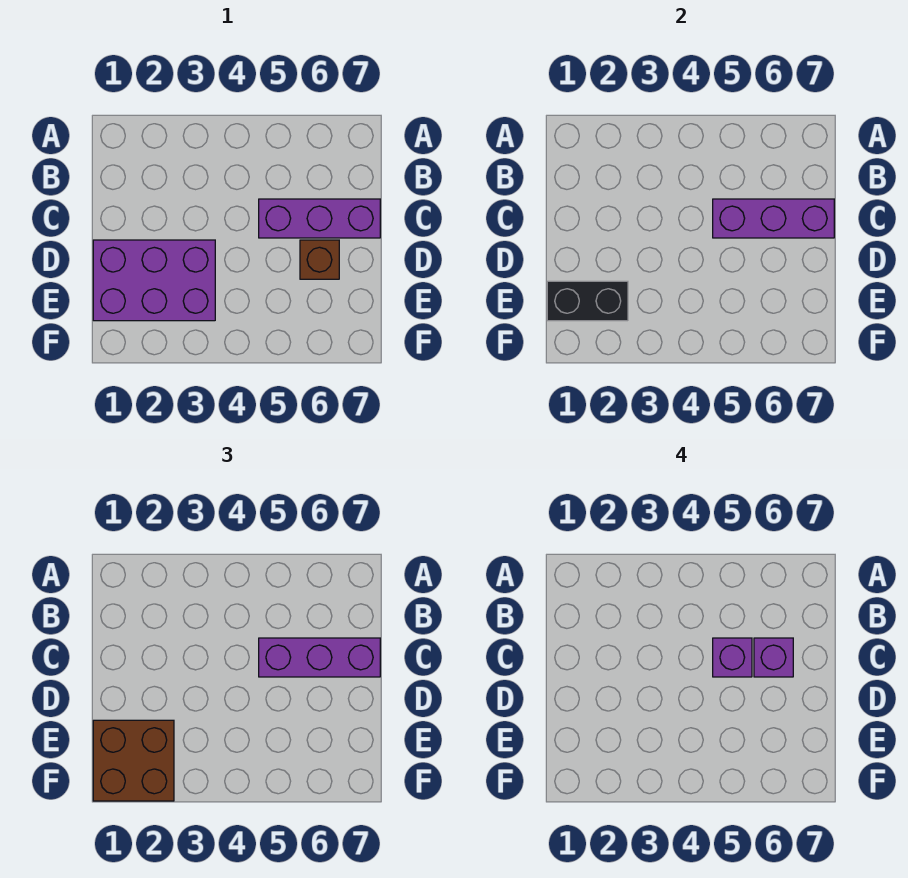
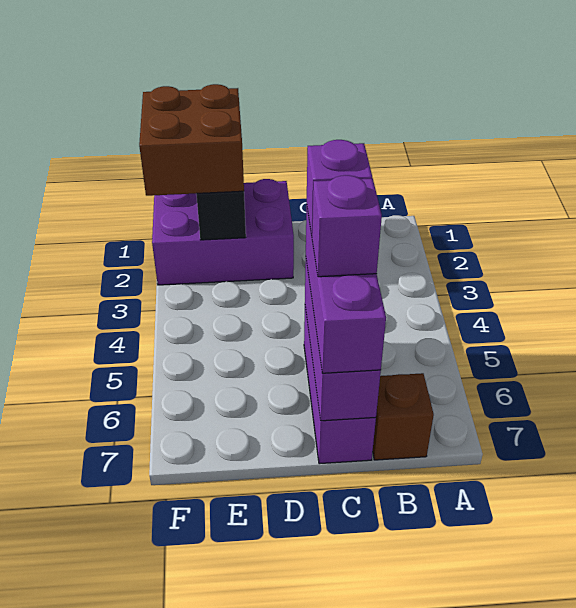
purple brick D1:E3 level 1 -> purple brick D1:F2 level 1
brown brick D6 level 1 -> brown brick B7 level 1

